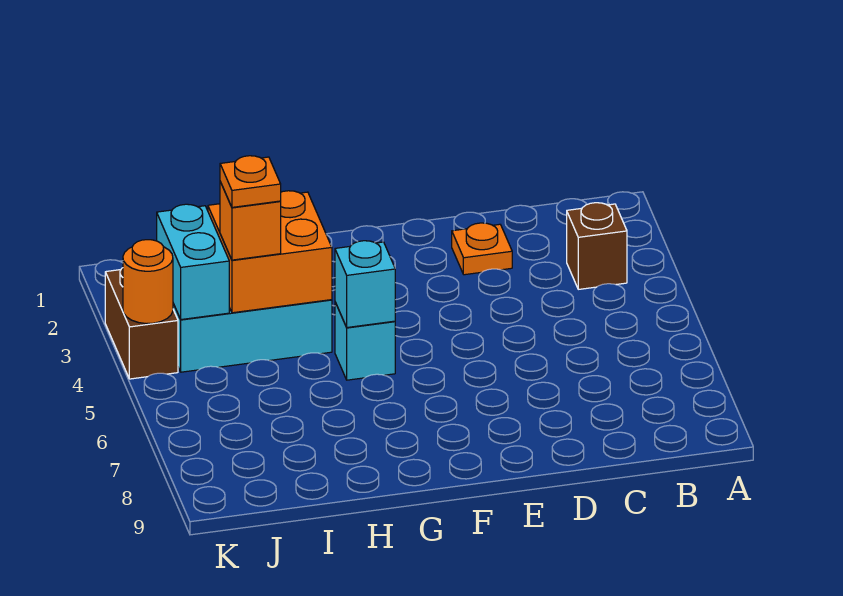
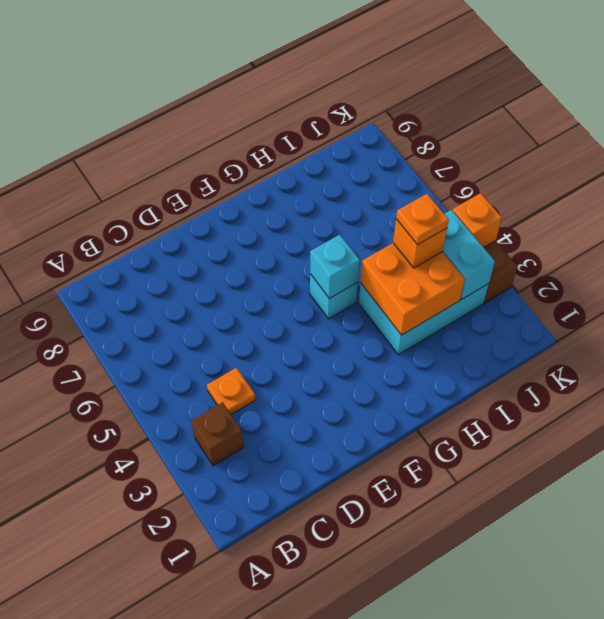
orange plate D2 level 1 -> orange plate C4 level 1
orange round brick K4 level 2 -> orange brick K4 level 2

